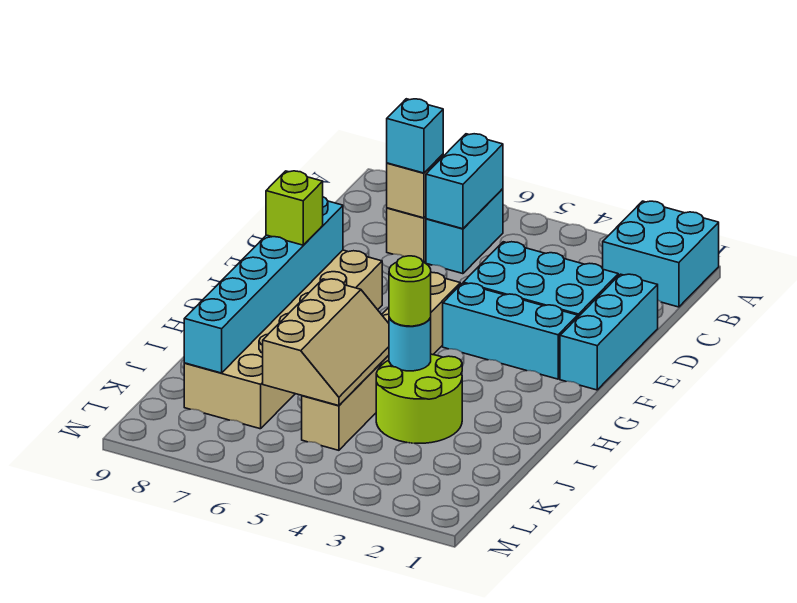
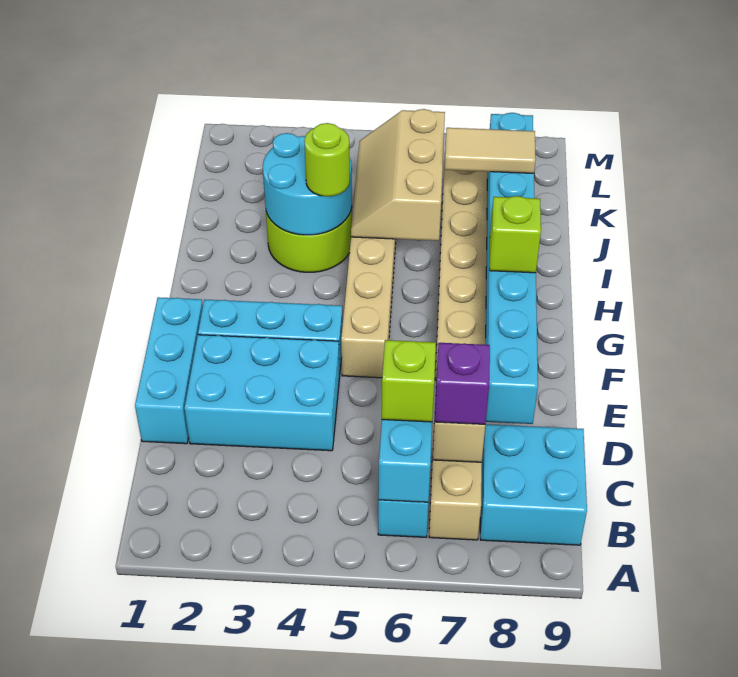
cyan brick A1:B2 level 1 -> cyan brick B8:C9 level 1
none -> lime brick C6 level 3
cyan brick C7 level 3 -> purple brick C7 level 3
cyan brick F8:K8 level 2 -> cyan brick D8:K8 level 2
cyan round brick I4 level 2 -> cyan round brick I3:J4 level 2
none -> tan tile J7:J8 level 3

